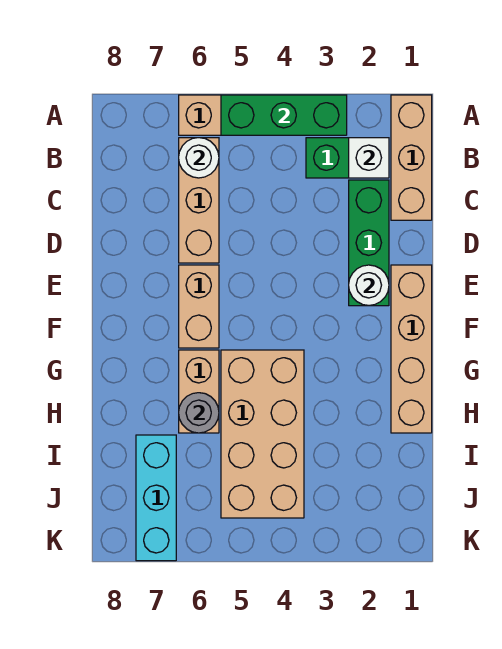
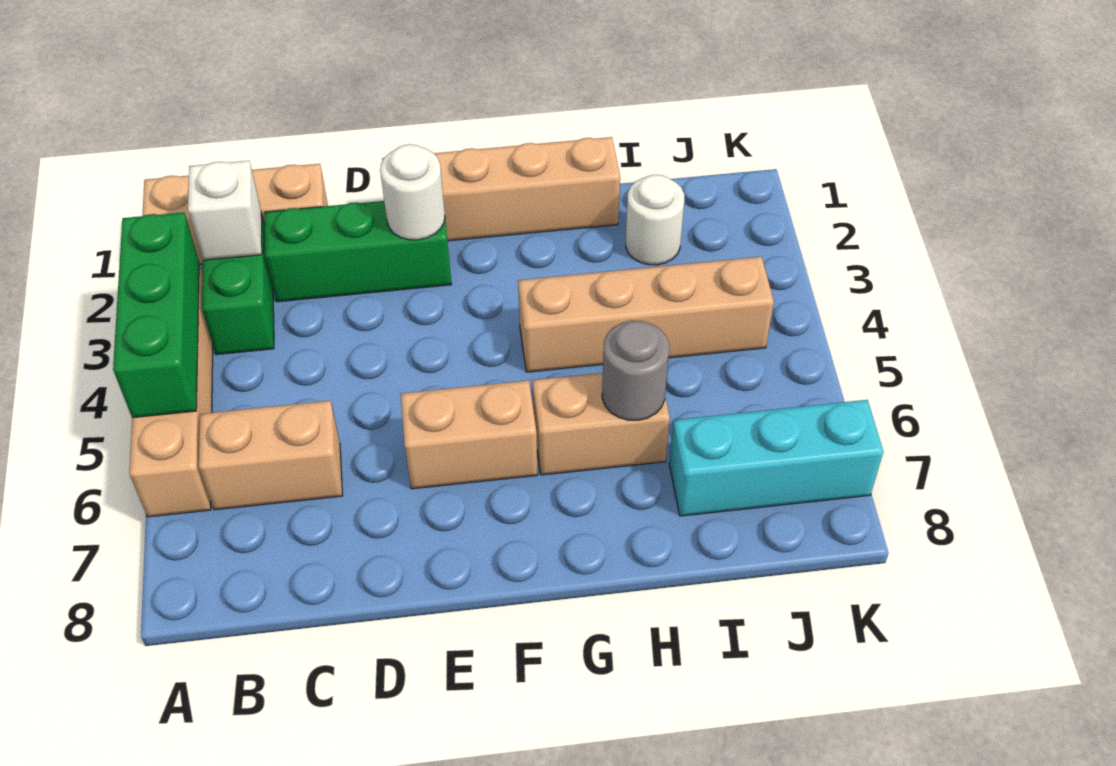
tan brick B6:D6 level 1 -> tan brick B6:C6 level 1
white round brick B6 level 2 -> white round brick I2 level 1
tan brick G4:J5 level 1 -> tan brick G4:J4 level 1

